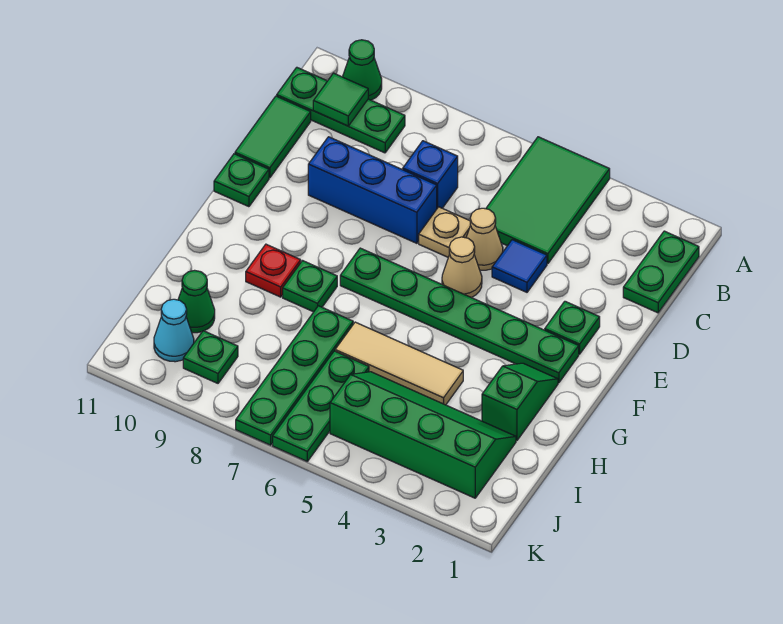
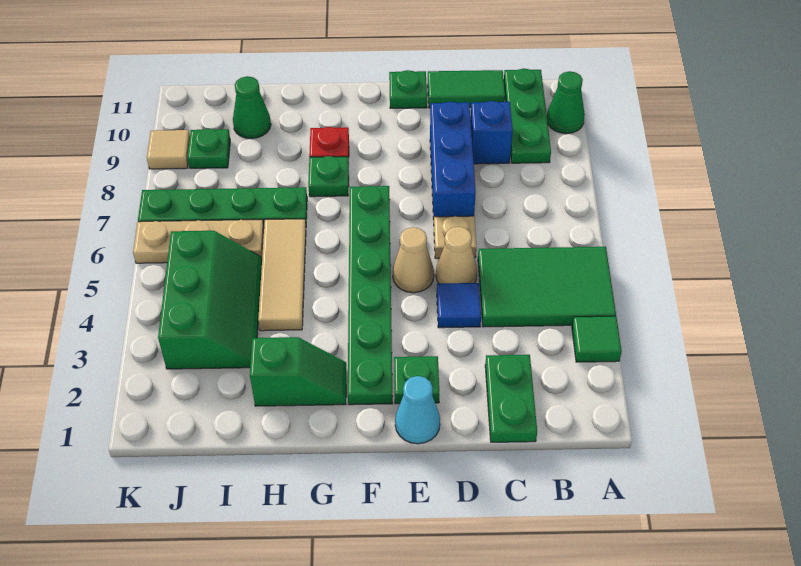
green plate B1:C1 level 1 -> green plate C1:C2 level 1
green tile B10 level 2 -> green tile A3 level 1
blue brick C7 level 1 -> blue brick C9 level 1
green slope I2:J5 level 1 top J -> green slope I3:J5 level 1 top J
green plate I6:K6 level 1 -> tan plate I6:K6 level 1
cyan cone J10 level 1 -> cyan cone E1 level 1
none -> tan tile K9 level 1

